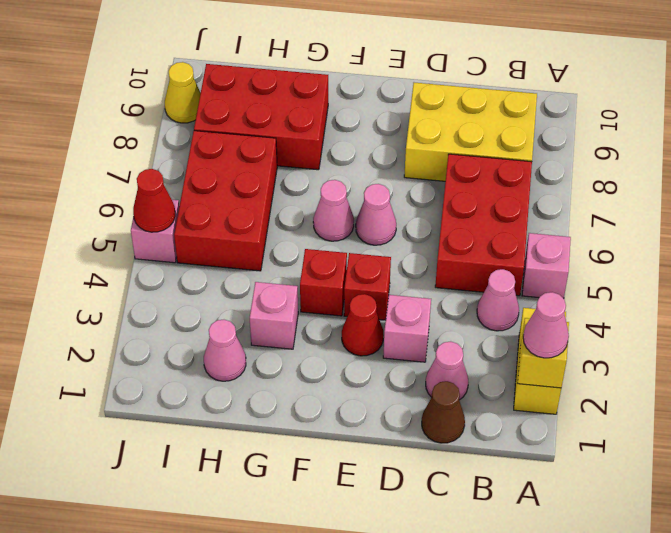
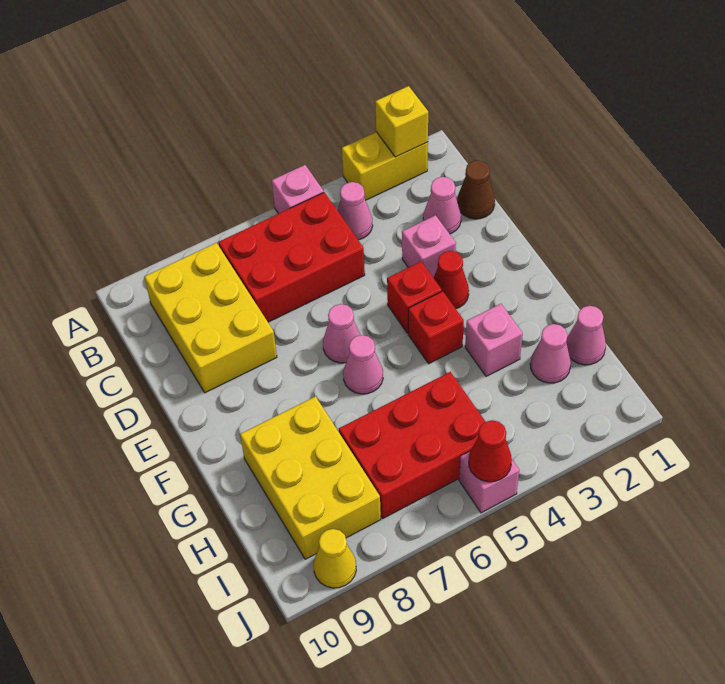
pink cone A2 level 3 -> pink cone H1 level 1
red brick G8:I9 level 1 -> yellow brick G8:I9 level 1

